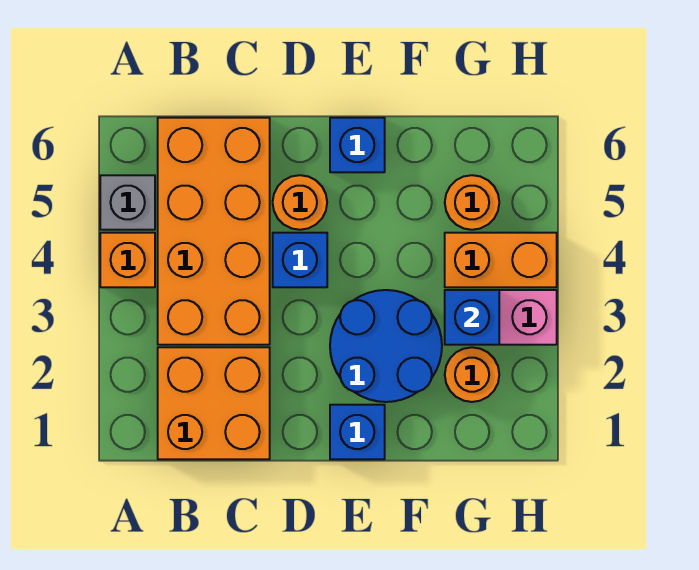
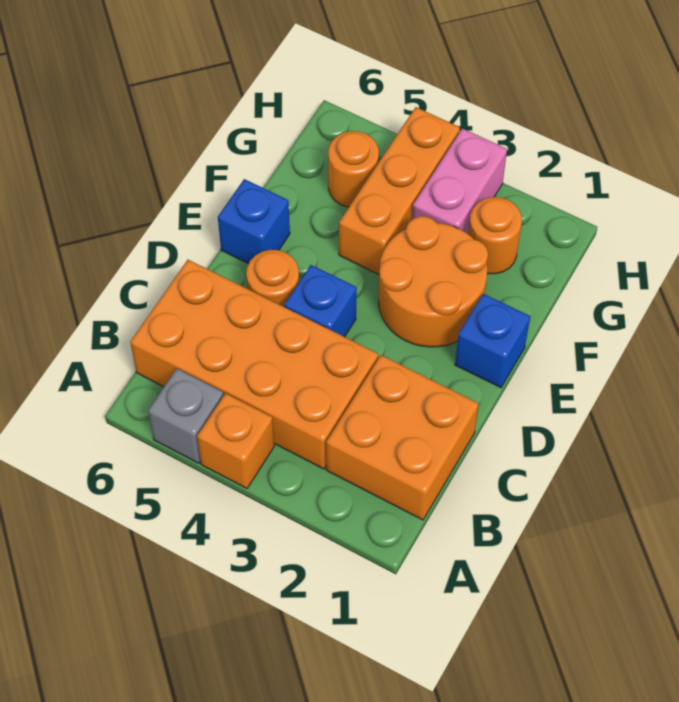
blue round brick E2:F3 level 1 -> orange round brick E2:F3 level 1
blue brick G3 level 2 -> none
orange brick G4:H4 level 1 -> orange brick F4:H4 level 1

